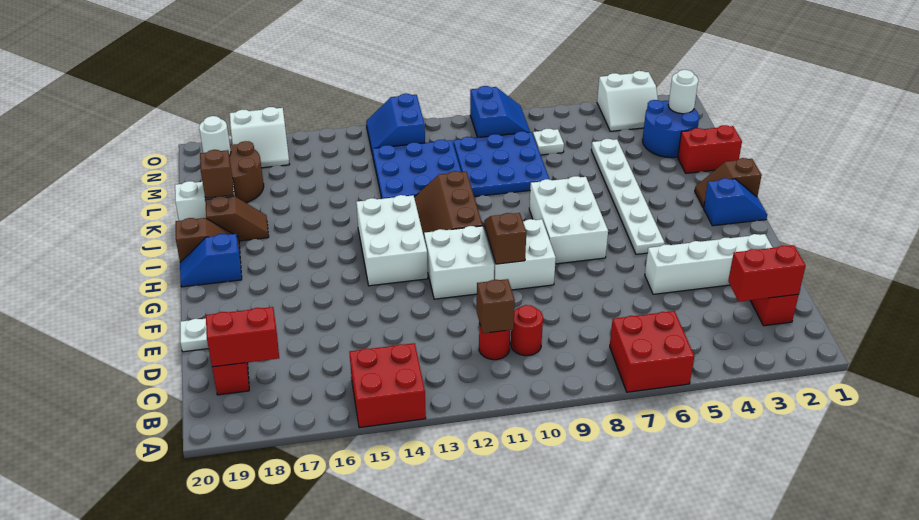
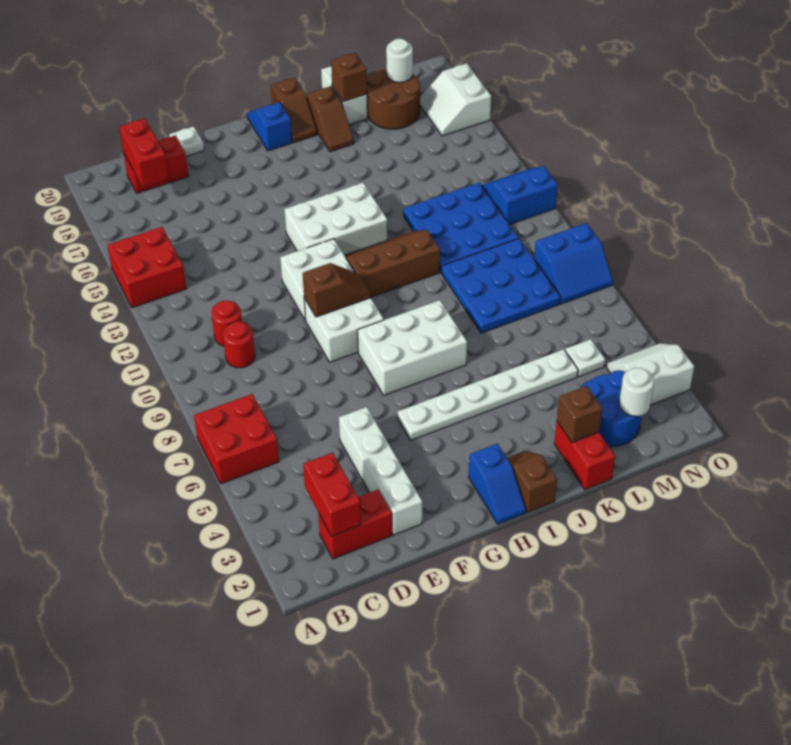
brown brick C11 level 2 -> brown brick K2 level 2
white plate M7 level 1 -> white plate M5 level 1
white slope N3:O4 level 1 top O -> white slope N3:O4 level 1 top 3

